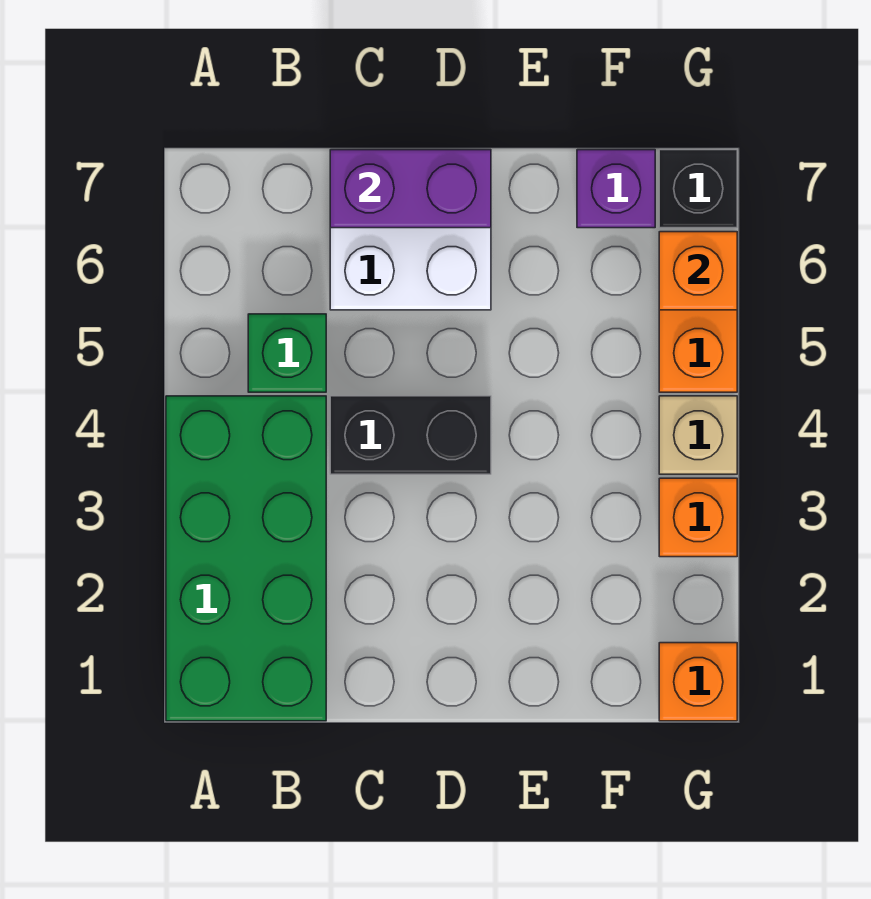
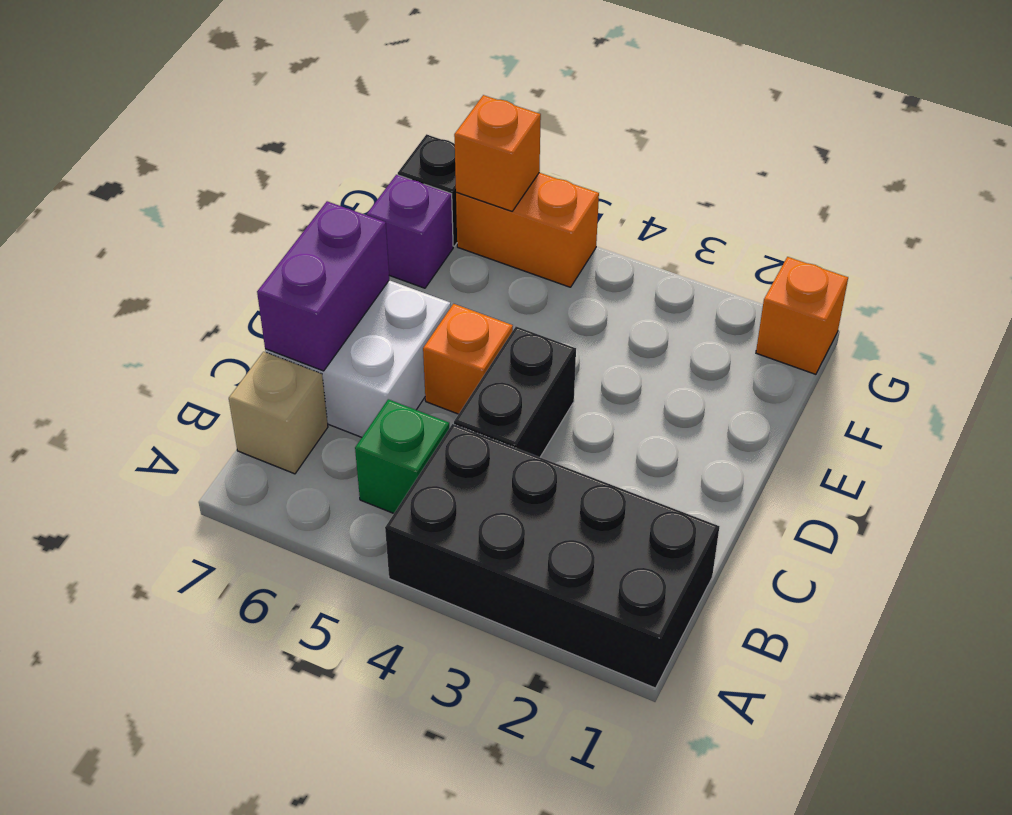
green brick A1:B4 level 1 -> black brick A1:B4 level 1
orange brick G3 level 1 -> orange brick D5 level 1
tan brick G4 level 1 -> tan brick B7 level 1

